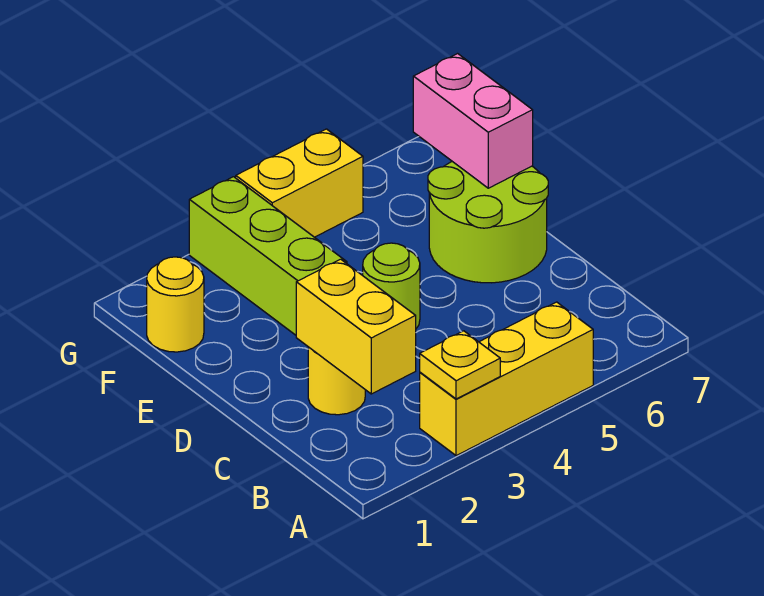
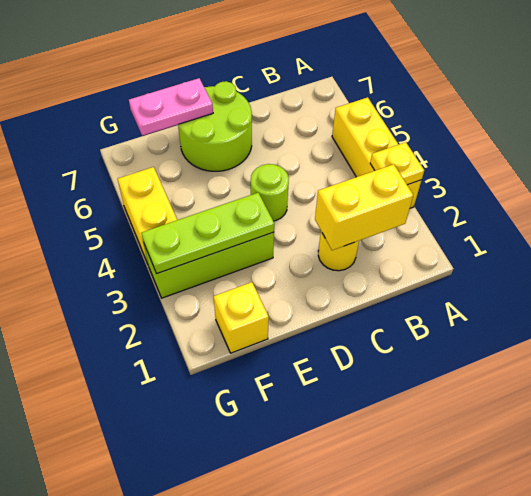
none -> lime plate E3:G3 level 2
pink brick E7:F7 level 2 -> pink plate E7:F7 level 2
yellow round brick F1 level 1 -> yellow brick F1 level 1

